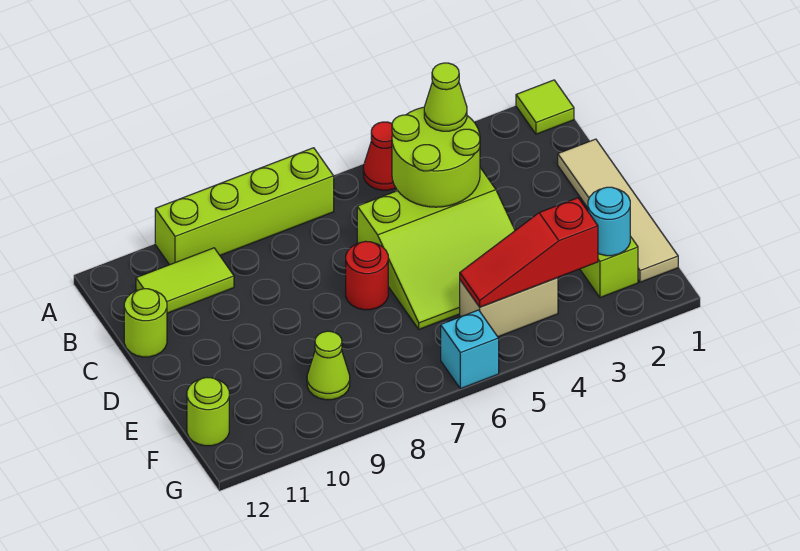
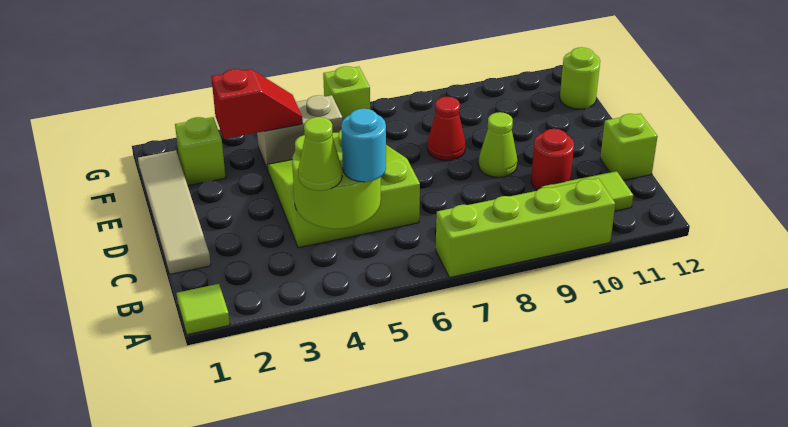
red cone A5 level 1 -> red cone E8 level 1
lime round brick C12 level 1 -> lime brick C12 level 1
red round brick D7 level 1 -> red round brick C10 level 1
cyan round brick F2 level 2 -> cyan round brick B5 level 3
red slope F3:F5 level 2 top 3 -> red slope F3:F4 level 2 top 3
lime cone F9 level 1 -> lime cone D9 level 1
cyan brick G6 level 1 -> lime brick G6 level 1

